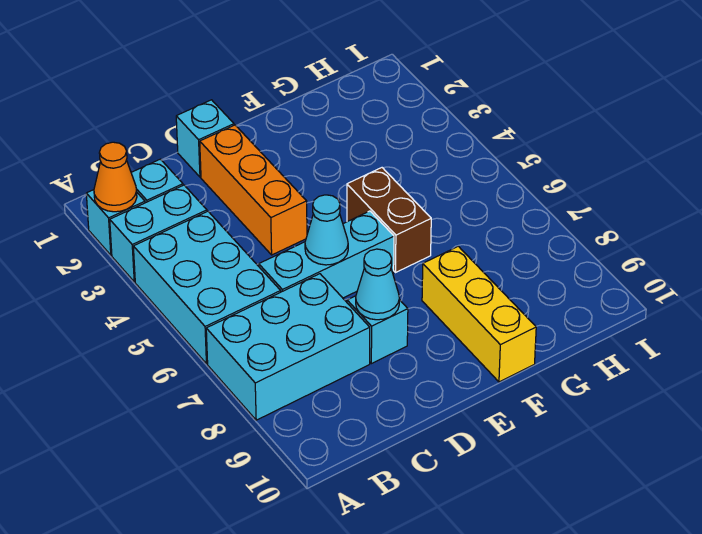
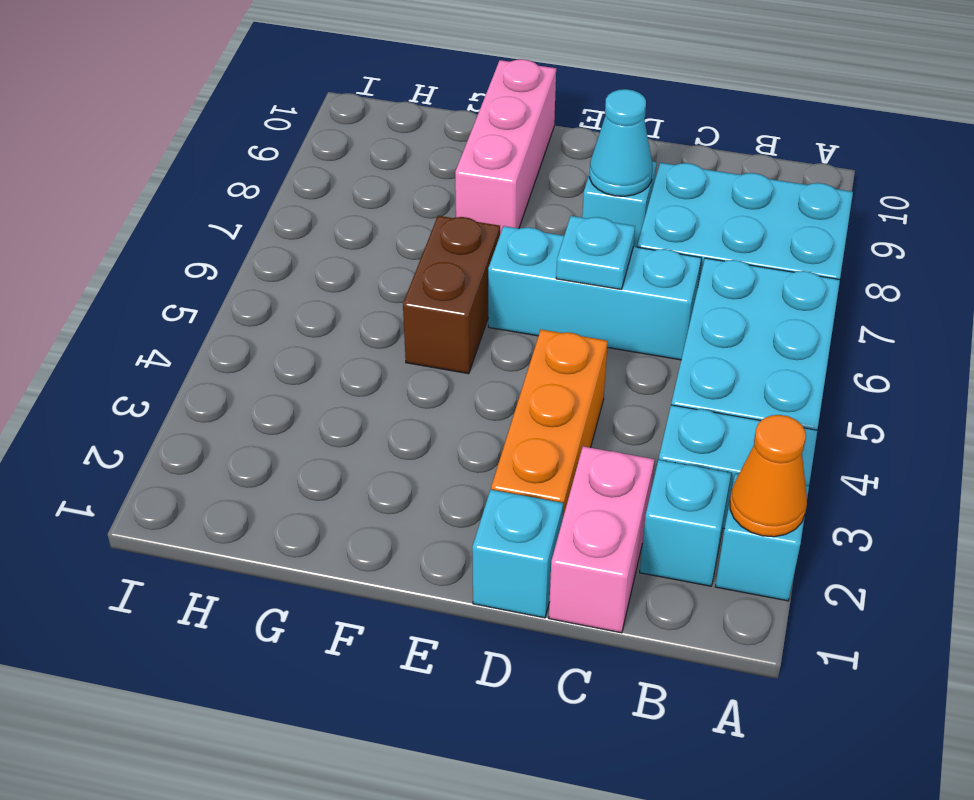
none -> pink brick C1:C2 level 1
cyan cone D6 level 2 -> cyan plate D6 level 2
yellow brick F8:F10 level 1 -> pink brick F8:F10 level 1

